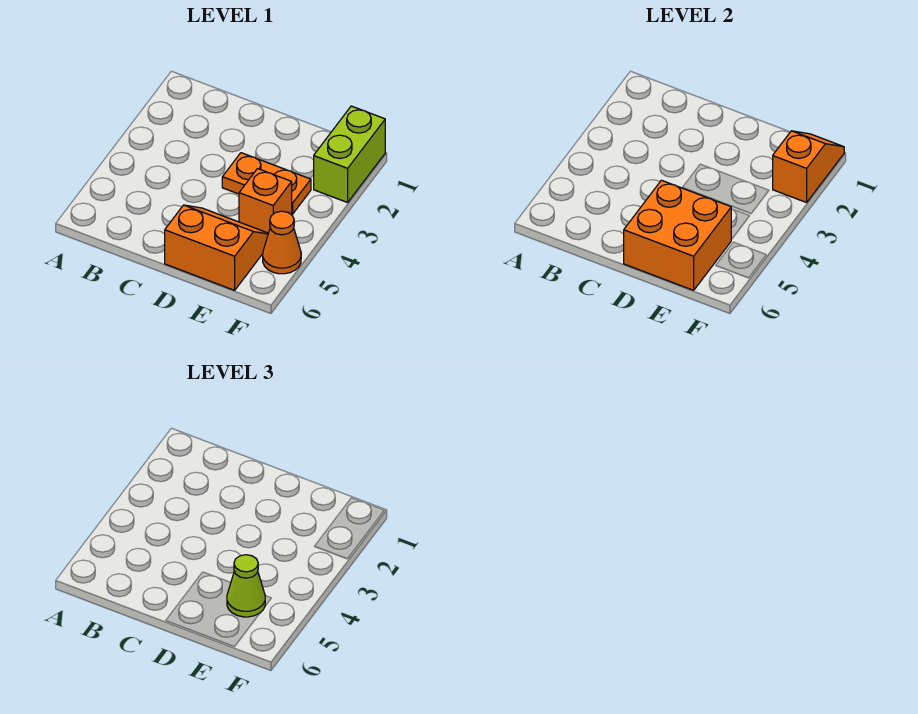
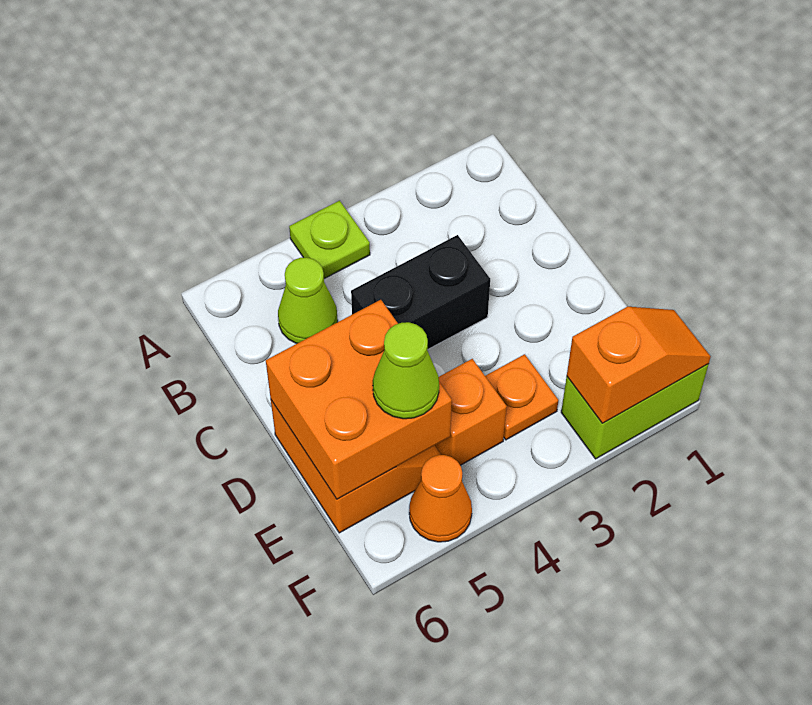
none -> lime plate A4 level 1
none -> lime cone B5 level 1
none -> black brick C3:C4 level 1
orange plate D3:E3 level 1 -> orange plate E3 level 1

